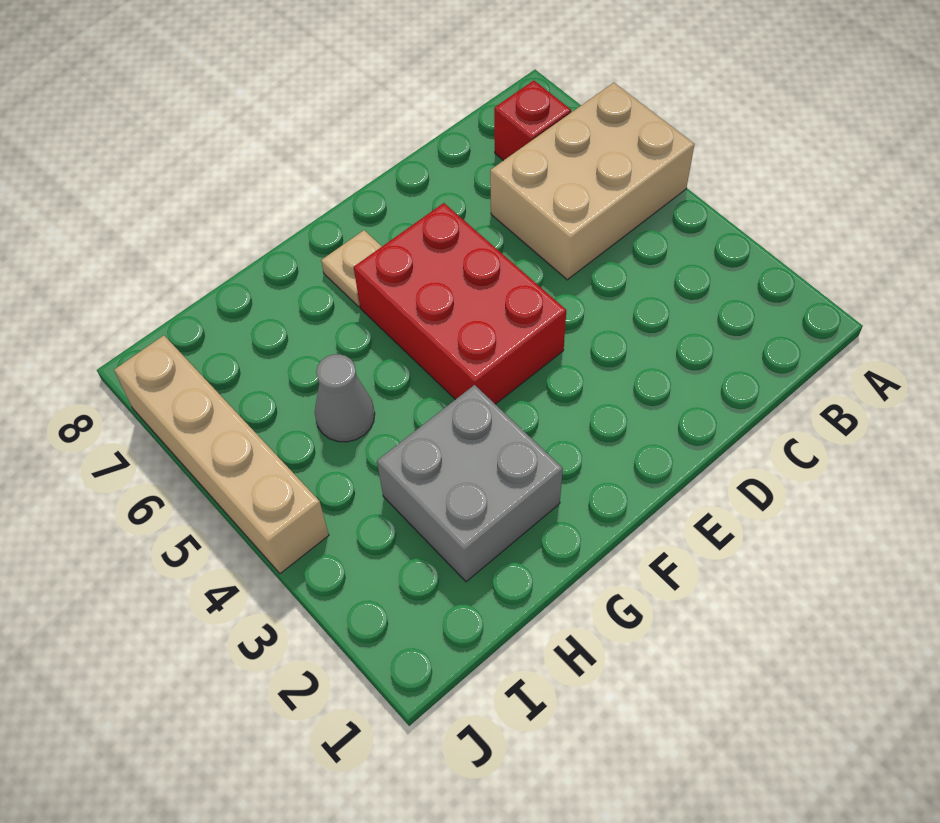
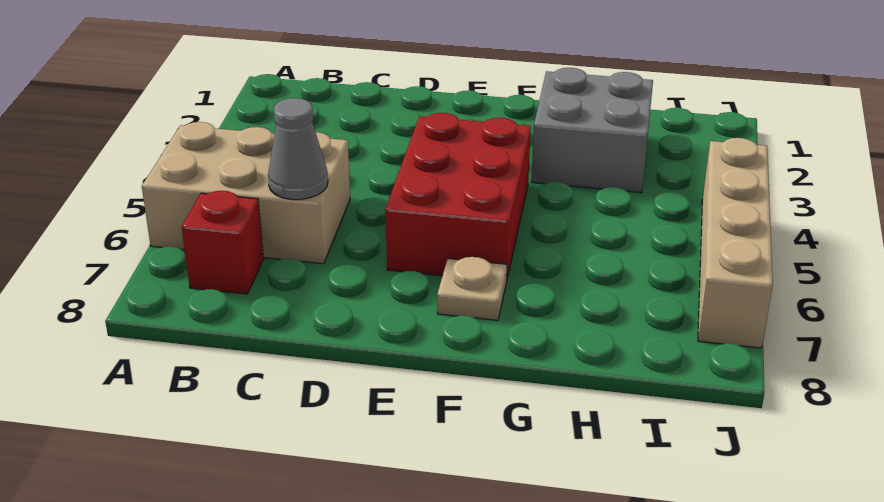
grey cone H5 level 1 -> grey cone C6 level 2

